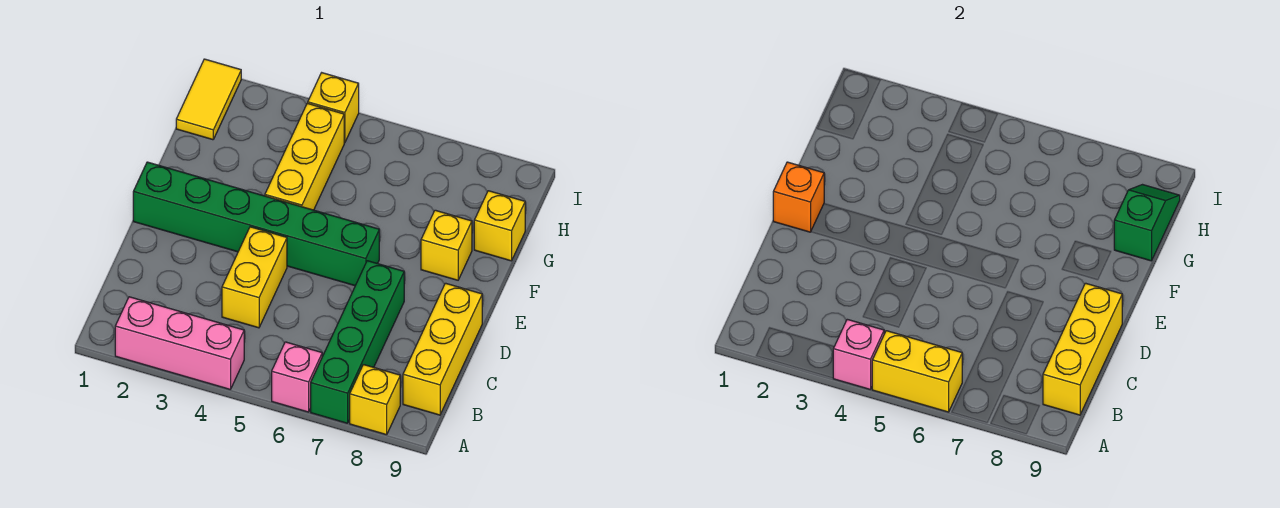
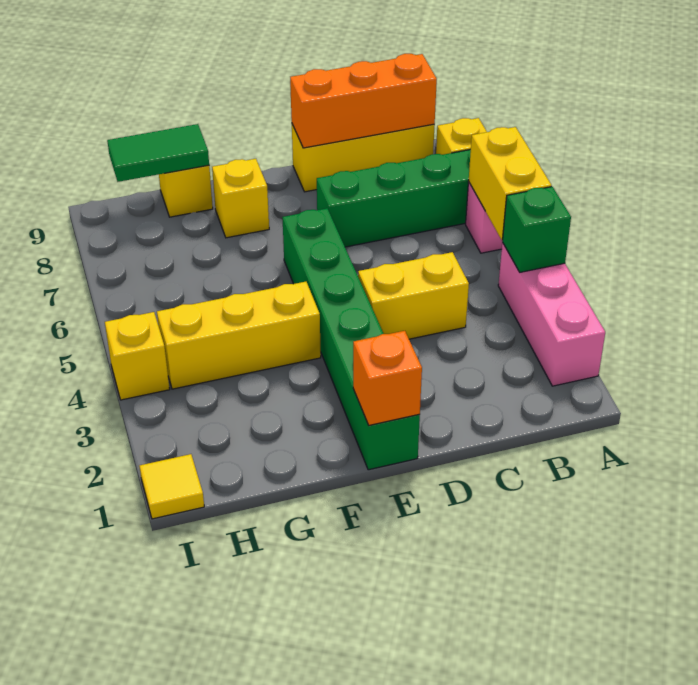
pink brick A4 level 2 -> green brick A4 level 2
yellow brick B9:D9 level 2 -> orange brick B9:D9 level 2
green slope G9:H9 level 2 top G -> green tile G9:H9 level 2
yellow tile H1:I1 level 1 -> yellow tile I1 level 1

